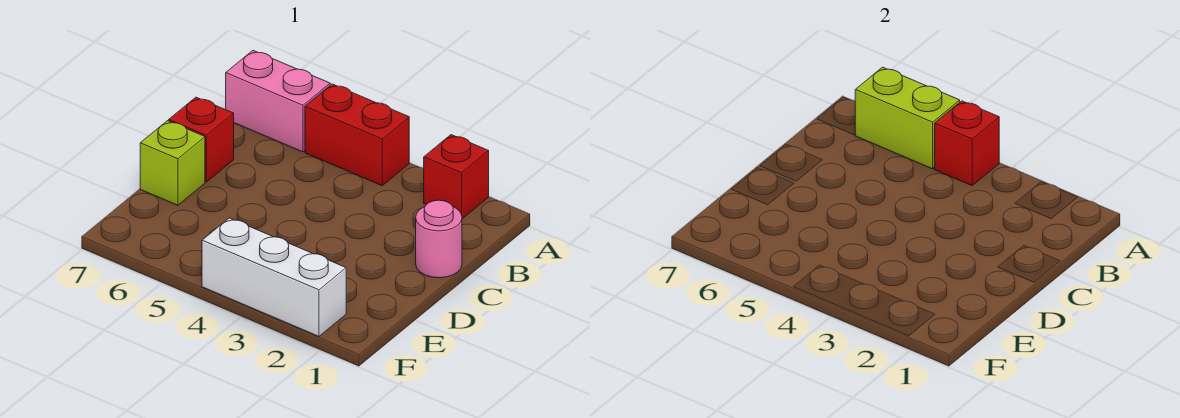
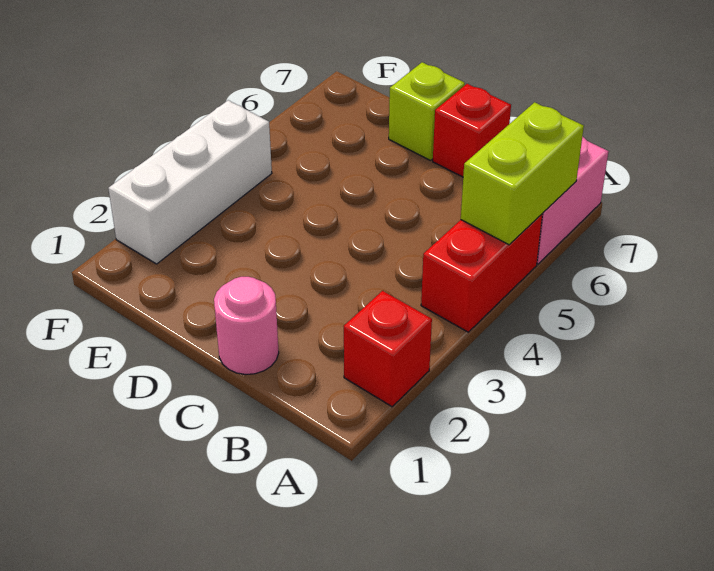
red brick A4 level 2 -> none

